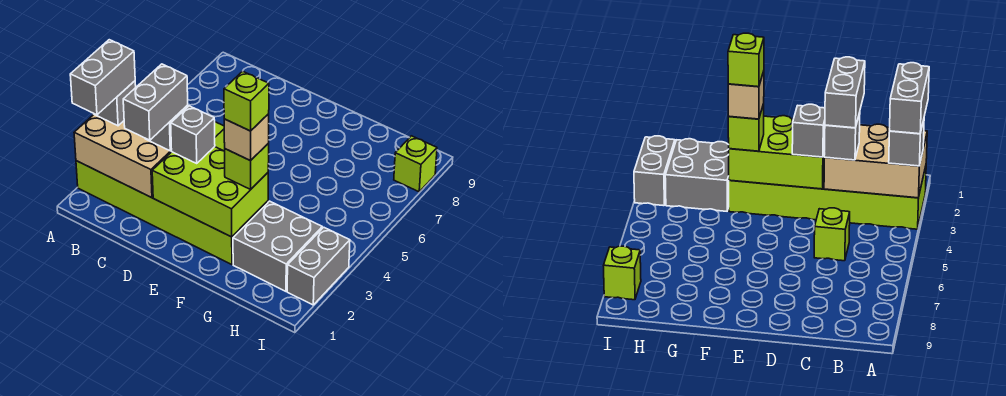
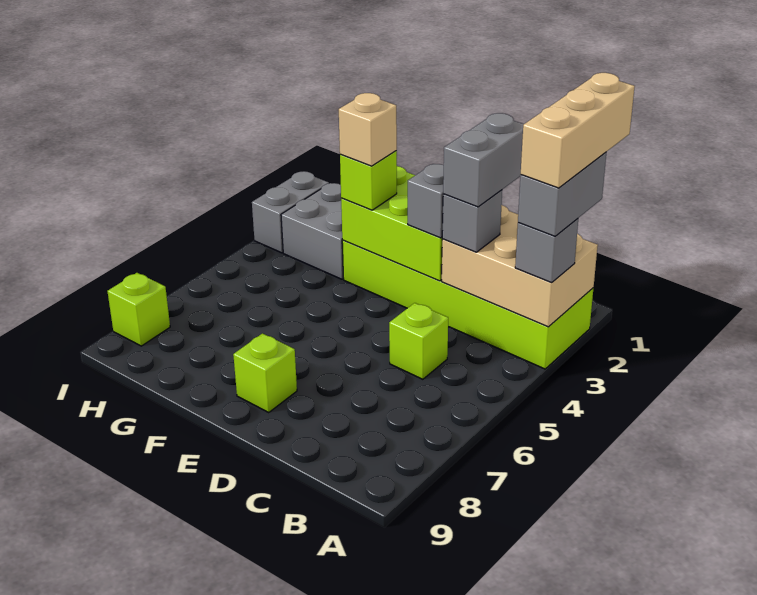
none -> tan brick A1:A3 level 5
lime brick F3 level 5 -> lime brick E8 level 1

